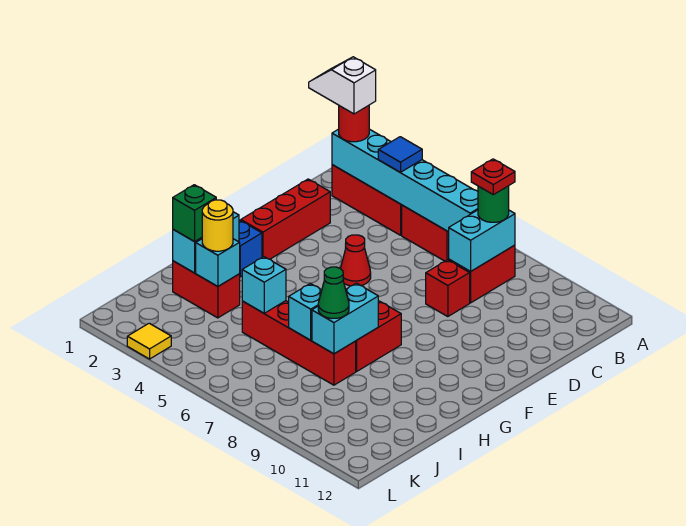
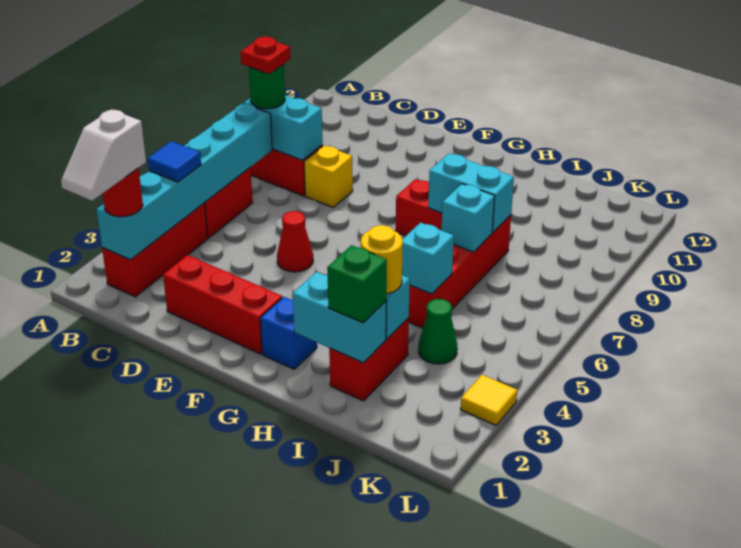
red brick D8 level 1 -> yellow brick D8 level 1
green cone I8 level 3 -> green cone J4 level 1

